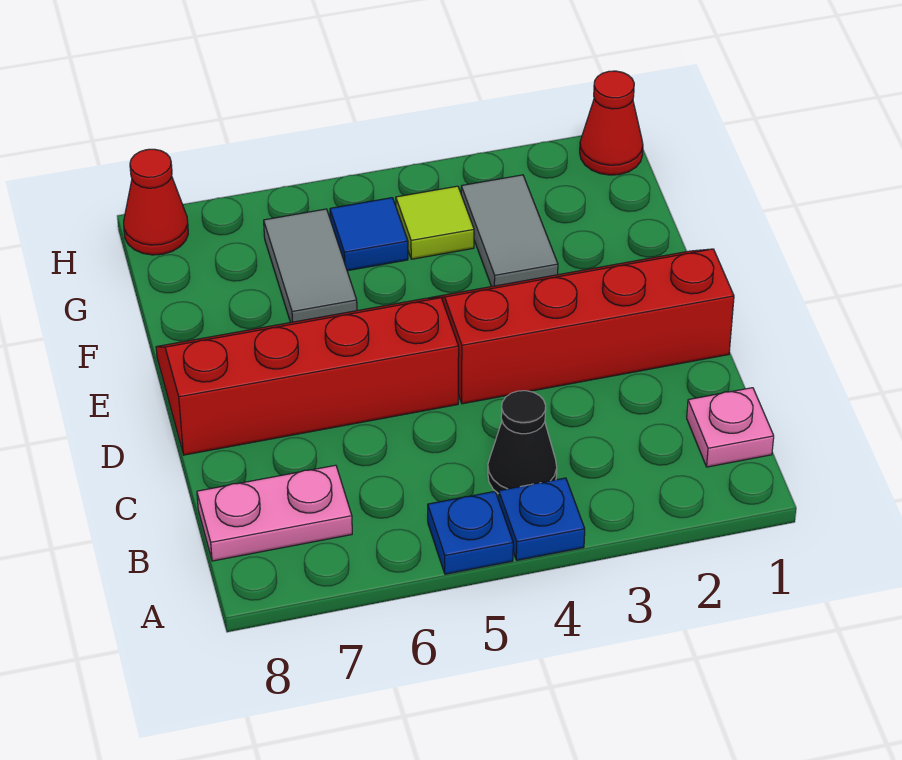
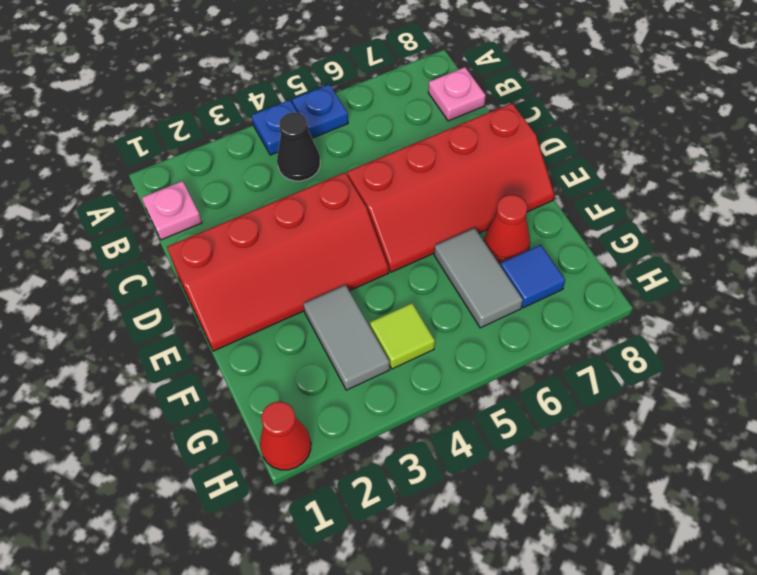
pink plate B7:B8 level 1 -> pink plate B8 level 1
blue tile G5 level 1 -> blue tile G7 level 1
red cone H8 level 1 -> red cone F7 level 1

